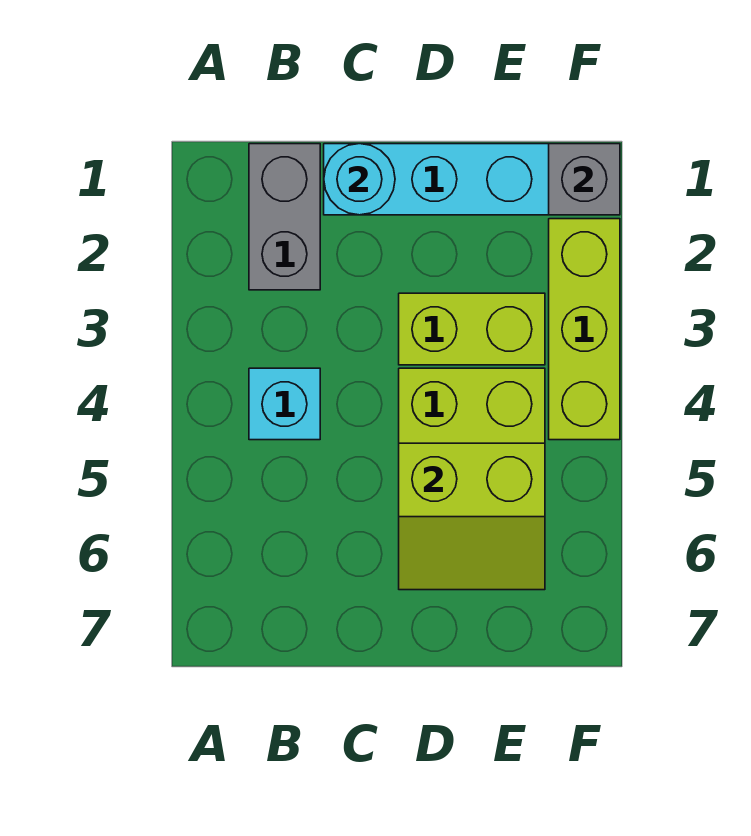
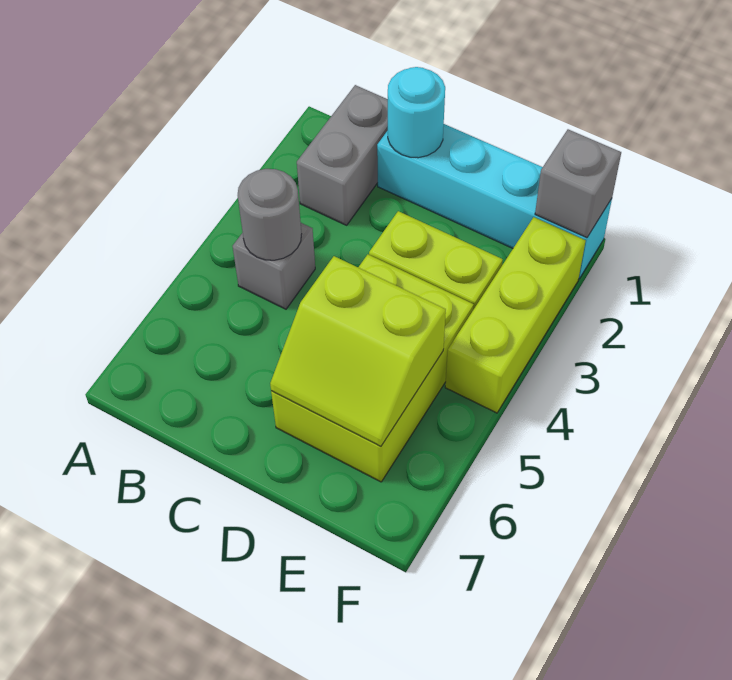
cyan brick B4 level 1 -> grey brick B4 level 1
none -> grey round brick B4 level 2

